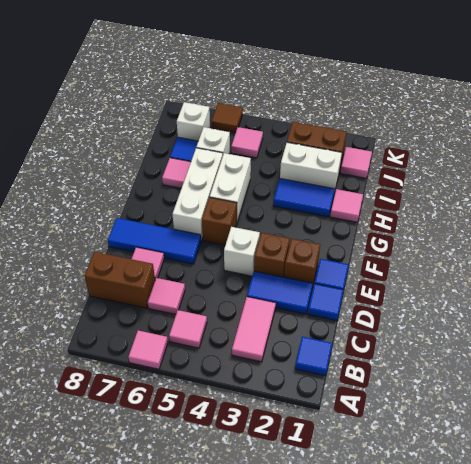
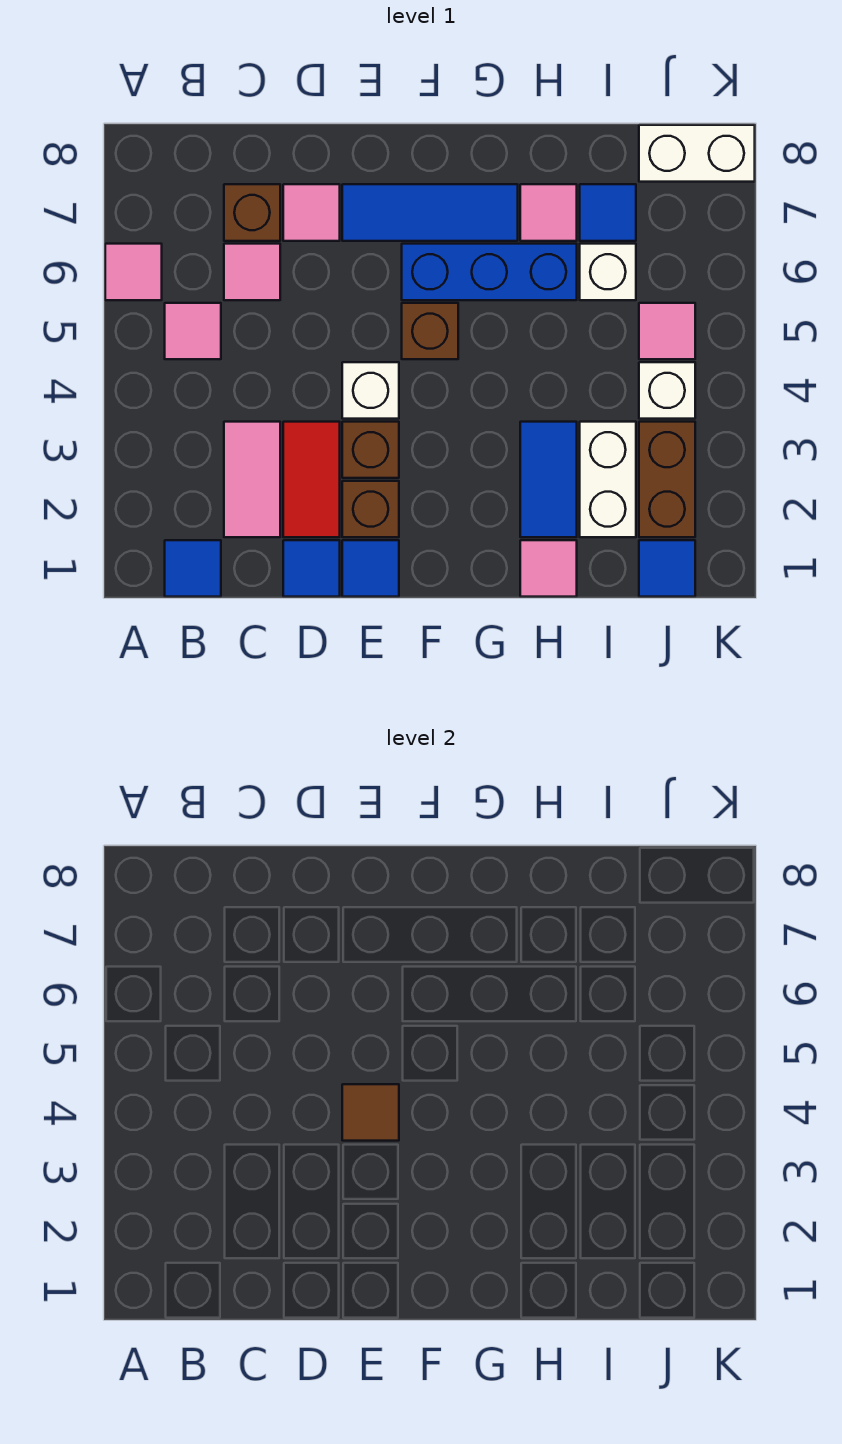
pink tile B3:C3 level 1 -> pink tile C2:C3 level 1
brown brick C7:C8 level 1 -> brown brick C7 level 1
blue tile D2:D3 level 1 -> red tile D2:D3 level 1
blue tile E6:E8 level 1 -> blue tile E7:G7 level 1
white brick F6:H6 level 1 -> blue brick F6:H6 level 1
white brick G5:H5 level 1 -> white brick J8:K8 level 1
pink tile J1 level 1 -> blue tile J1 level 1
white brick J7 level 1 -> white brick J4 level 1
brown tile K6 level 1 -> brown tile E4 level 2

